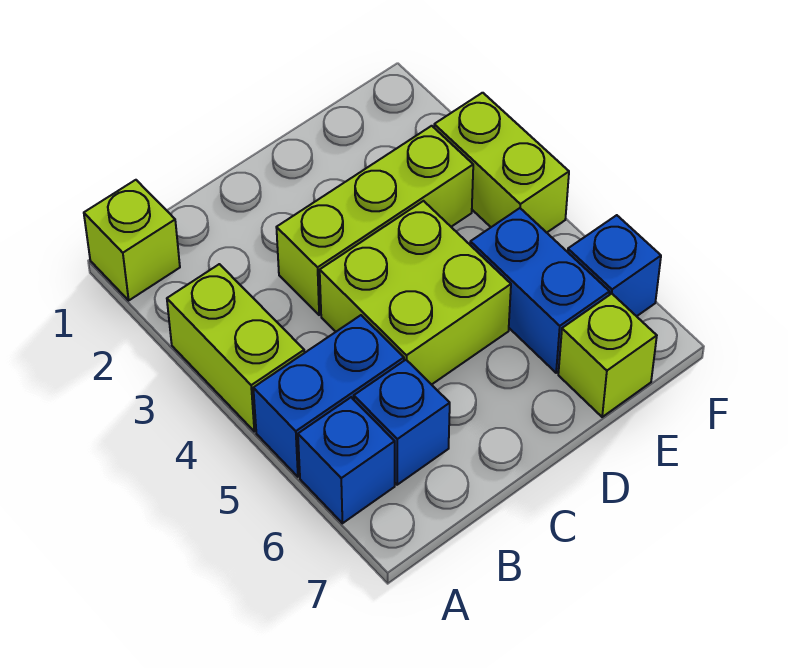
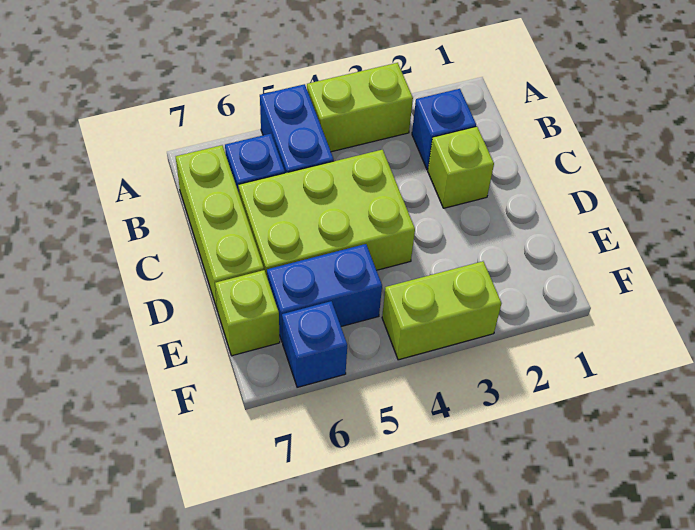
lime brick A1 level 1 -> lime brick C2 level 1
blue brick A6 level 1 -> blue brick B2 level 1
lime brick C3:E3 level 1 -> lime brick B7:D7 level 1
lime brick C4:D5 level 1 -> lime brick C4:D6 level 1

